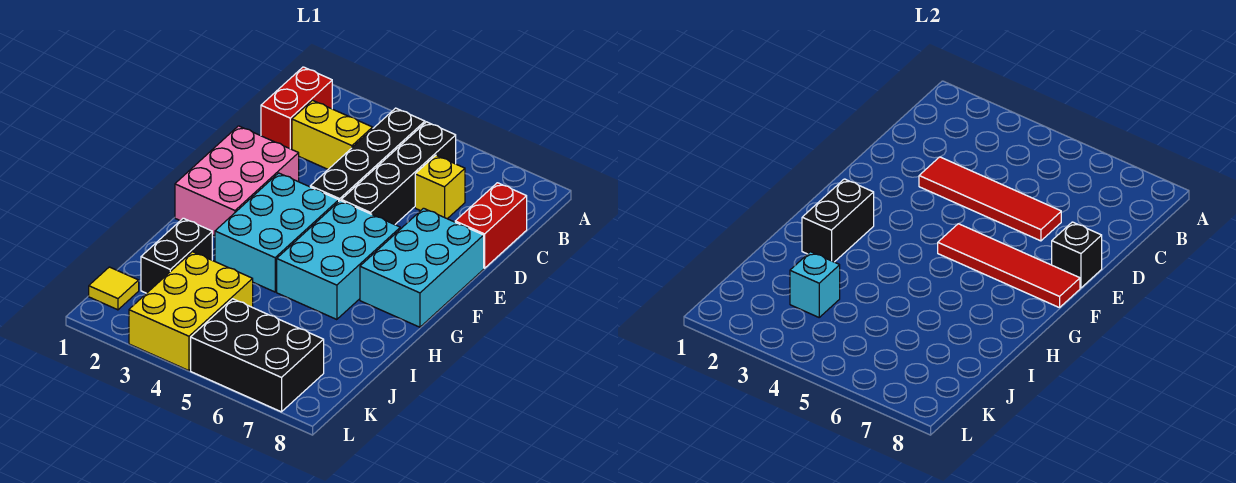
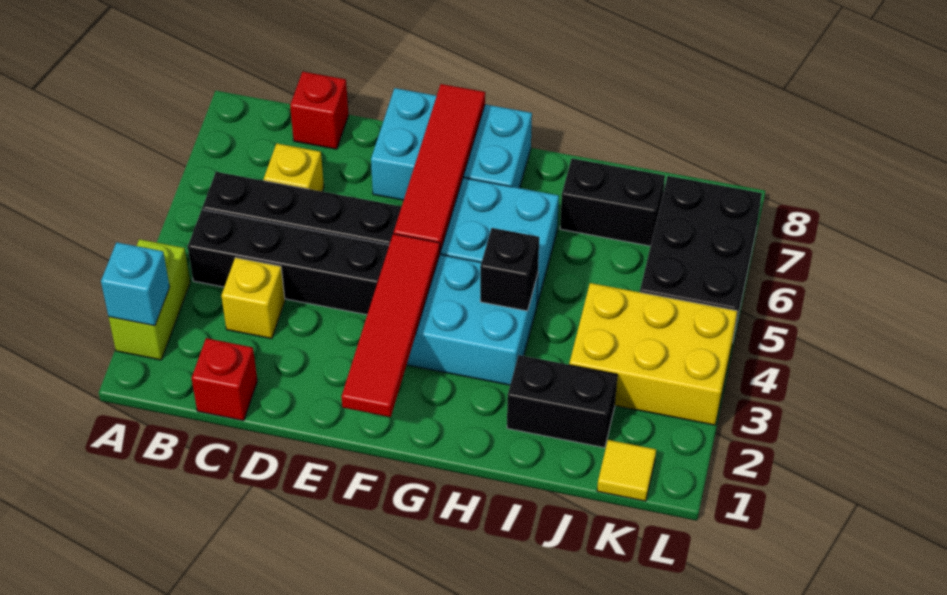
none -> lime brick A2:A3 level 1
red brick B1:C1 level 1 -> red brick C1 level 1
yellow brick C2:C3 level 1 -> yellow brick C3 level 1
red brick C8:D8 level 1 -> red brick C8 level 1
red tile D3:D6 level 2 -> red tile F1:F4 level 2
pink brick E1:G2 level 1 -> none
black brick E8 level 2 -> black brick H4 level 2
black brick G2:H2 level 2 -> black brick I7:J7 level 1
cyan brick J3 level 2 -> cyan brick A2 level 2

